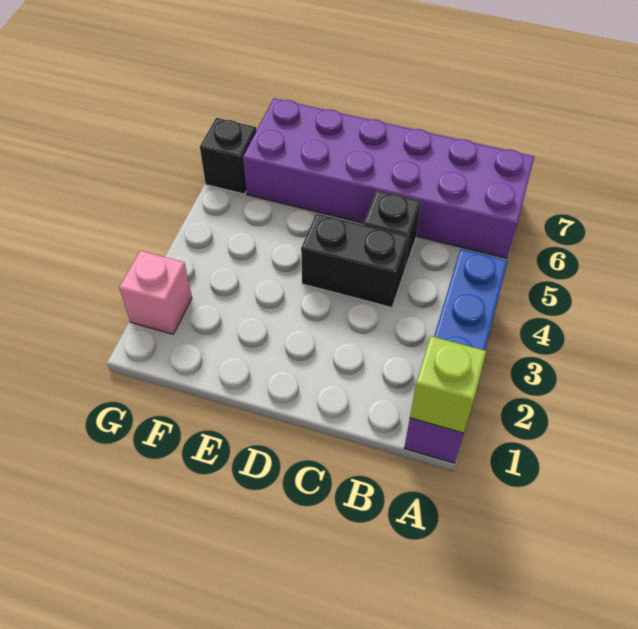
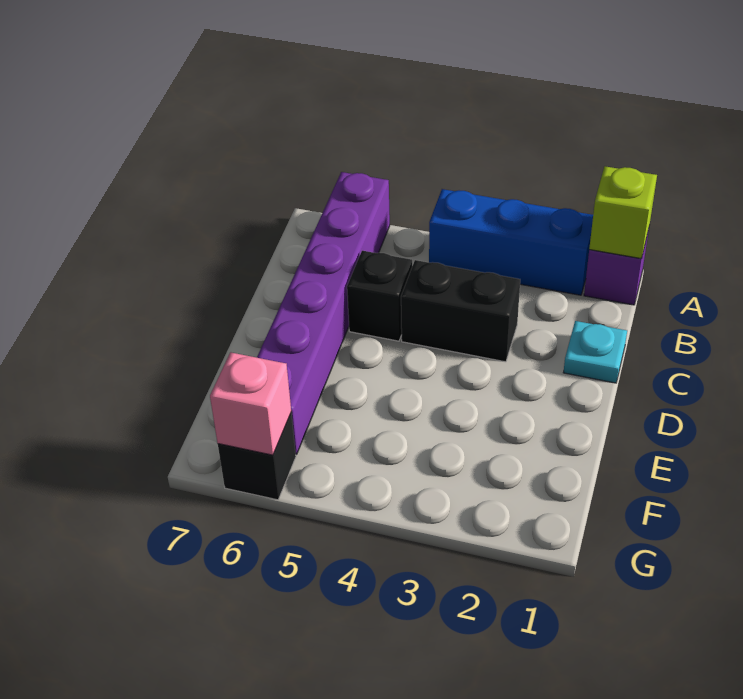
purple brick A6:F7 level 1 -> purple brick A6:F6 level 1
none -> cyan plate C1 level 1
black brick C4:D4 level 1 -> black brick C3:C4 level 1
pink brick G2 level 1 -> pink brick G6 level 2

